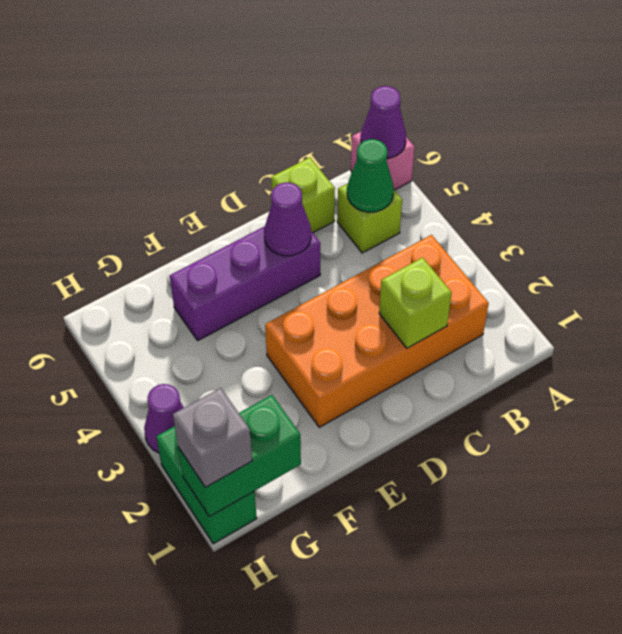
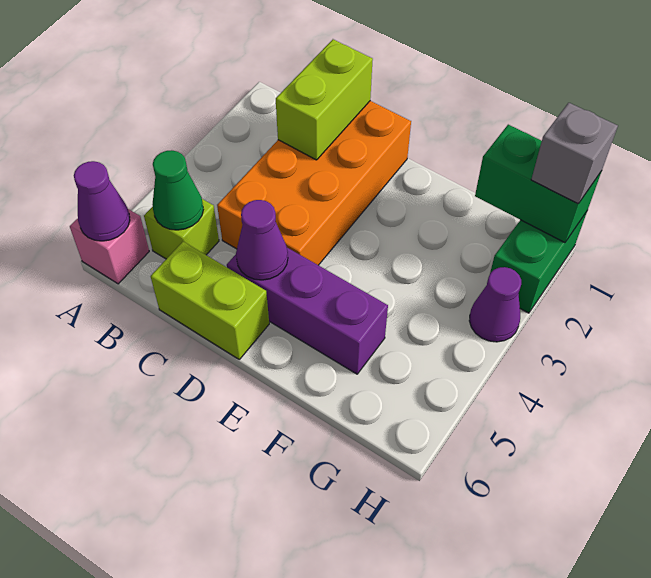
orange brick B2:E3 level 1 -> orange brick C1:D4 level 1
lime brick C2 level 2 -> lime brick C1:C2 level 2
lime brick C6 level 1 -> lime brick C6:D6 level 1

